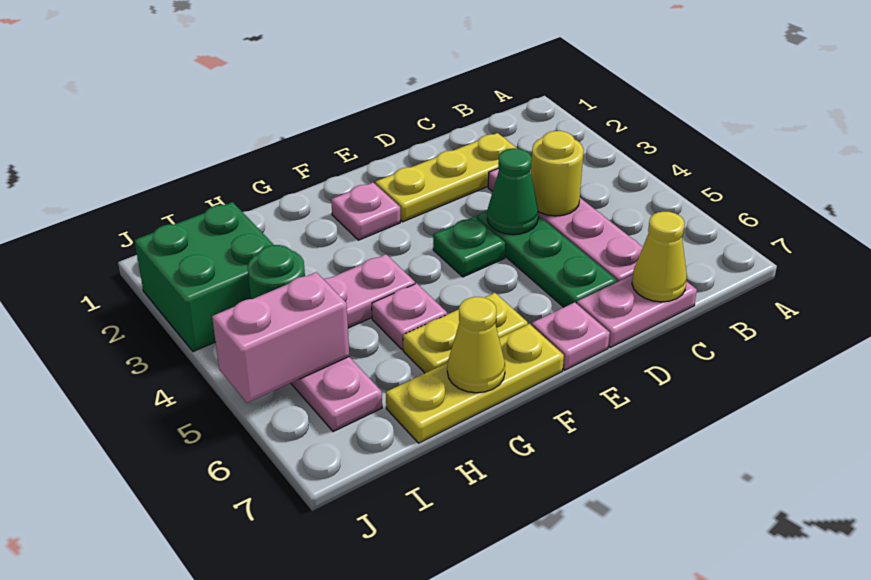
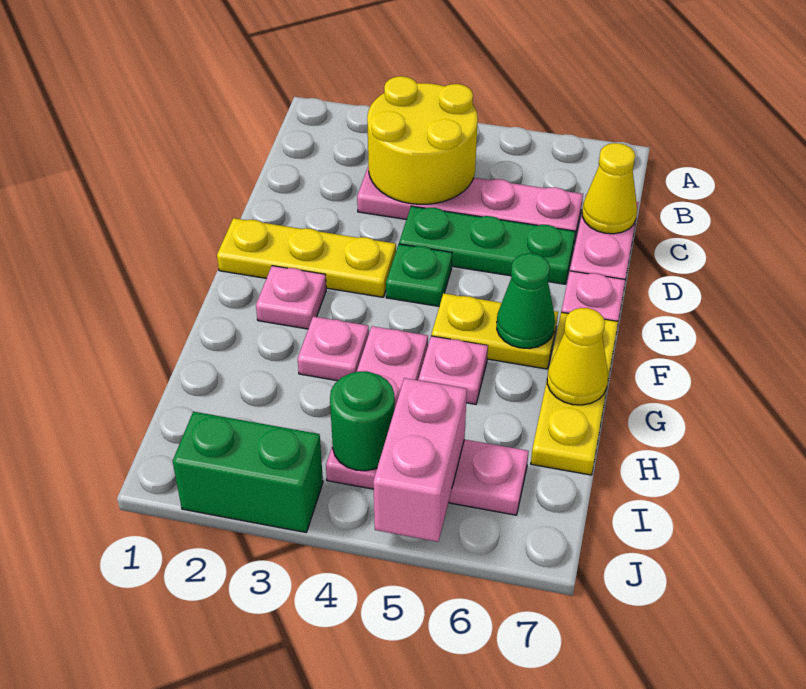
yellow plate C2:E2 level 1 -> yellow plate E1:E3 level 1
yellow round brick C4 level 2 -> yellow round brick B3:C4 level 2
green cone D4 level 2 -> green cone F6 level 2
yellow plate F6:G6 level 1 -> yellow plate F5:F6 level 1
none -> pink plate G3 level 1
green brick I2:J3 level 1 -> green brick J2:J3 level 1

